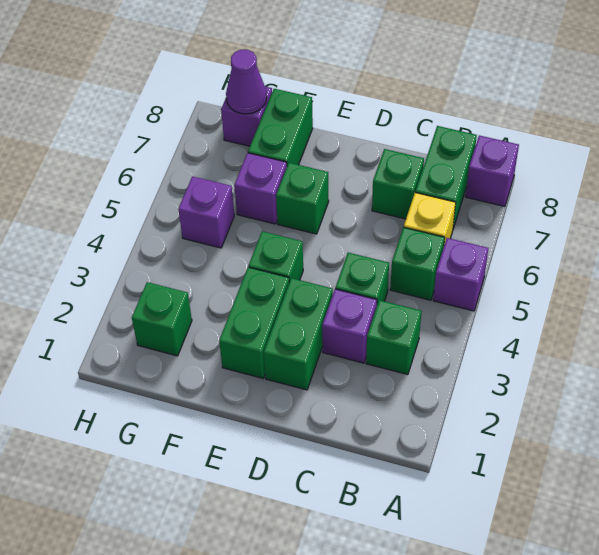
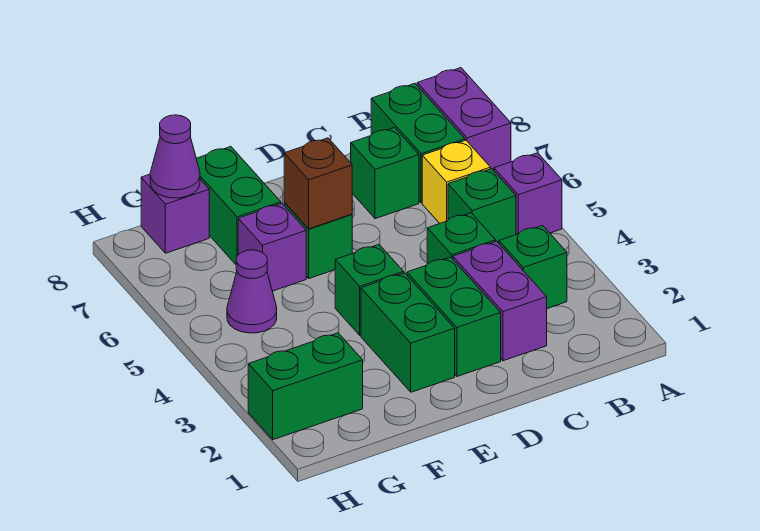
purple brick A8 level 1 -> purple brick A7:A8 level 1
purple brick C3 level 1 -> purple brick C2:C3 level 1
none -> brown brick E6 level 2
green brick G2 level 1 -> green brick G2:H2 level 1
purple brick G5 level 1 -> purple cone G5 level 1

